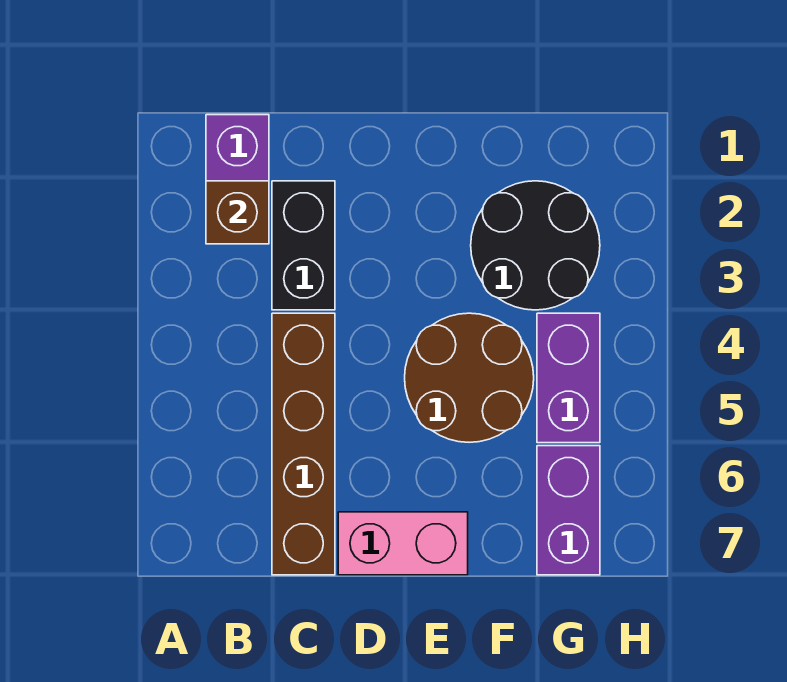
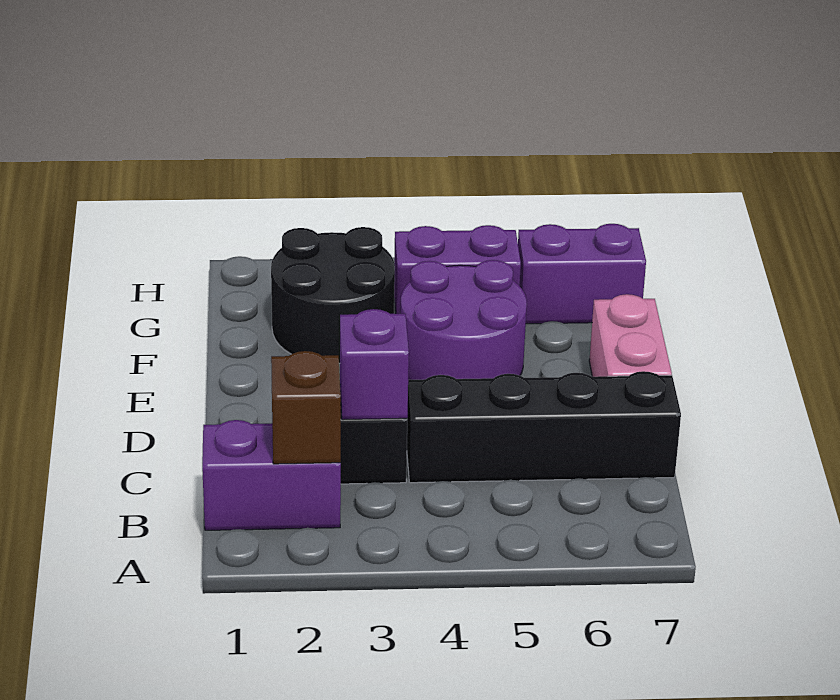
none -> purple brick C3 level 2
brown brick C4:C7 level 1 -> black brick C4:C7 level 1
brown round brick E4:F5 level 1 -> purple round brick E4:F5 level 1

